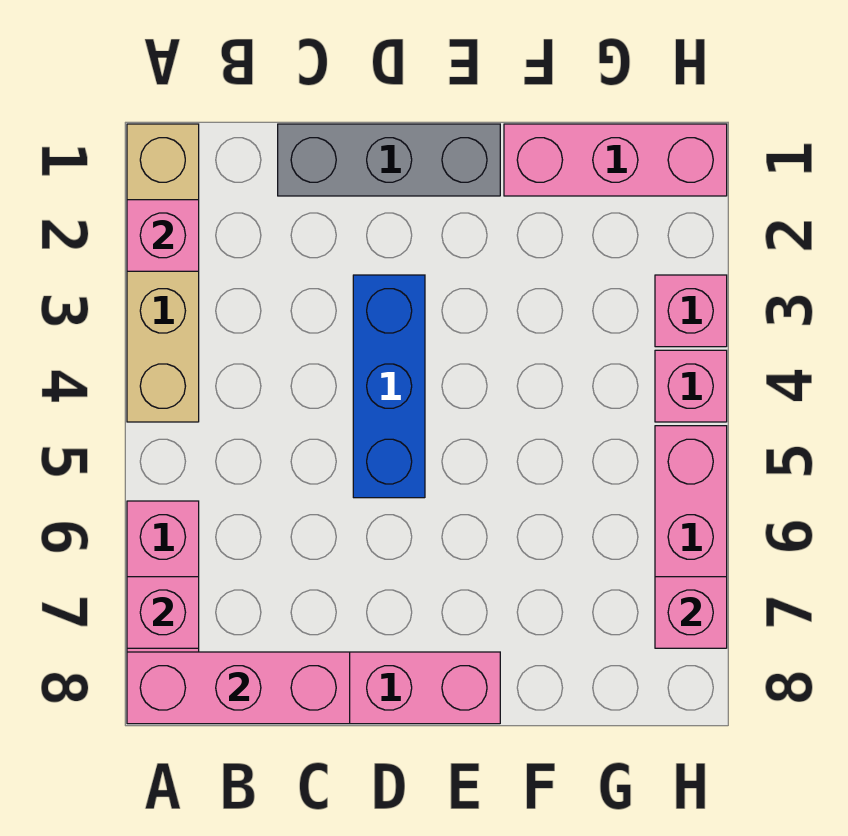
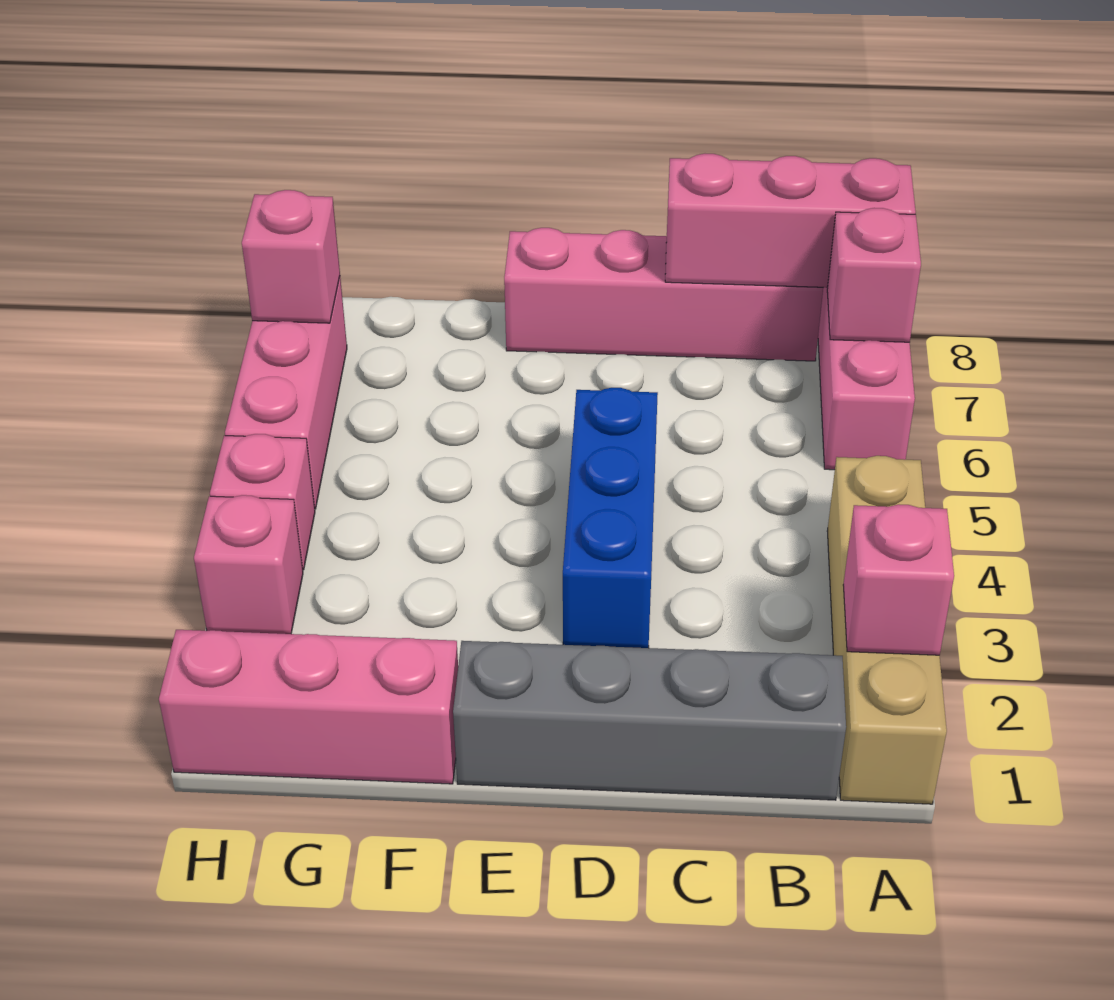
grey brick C1:E1 level 1 -> grey brick B1:E1 level 1

